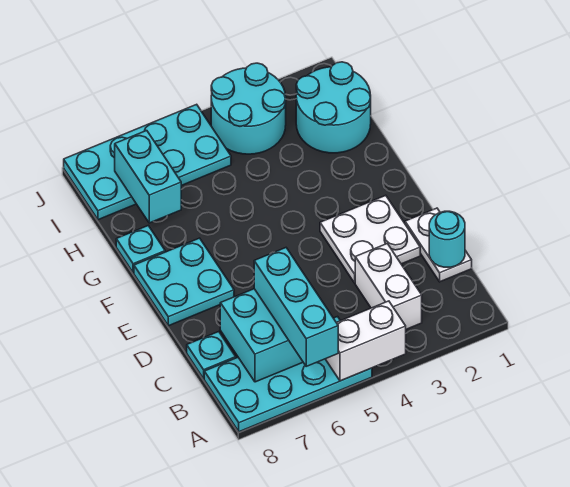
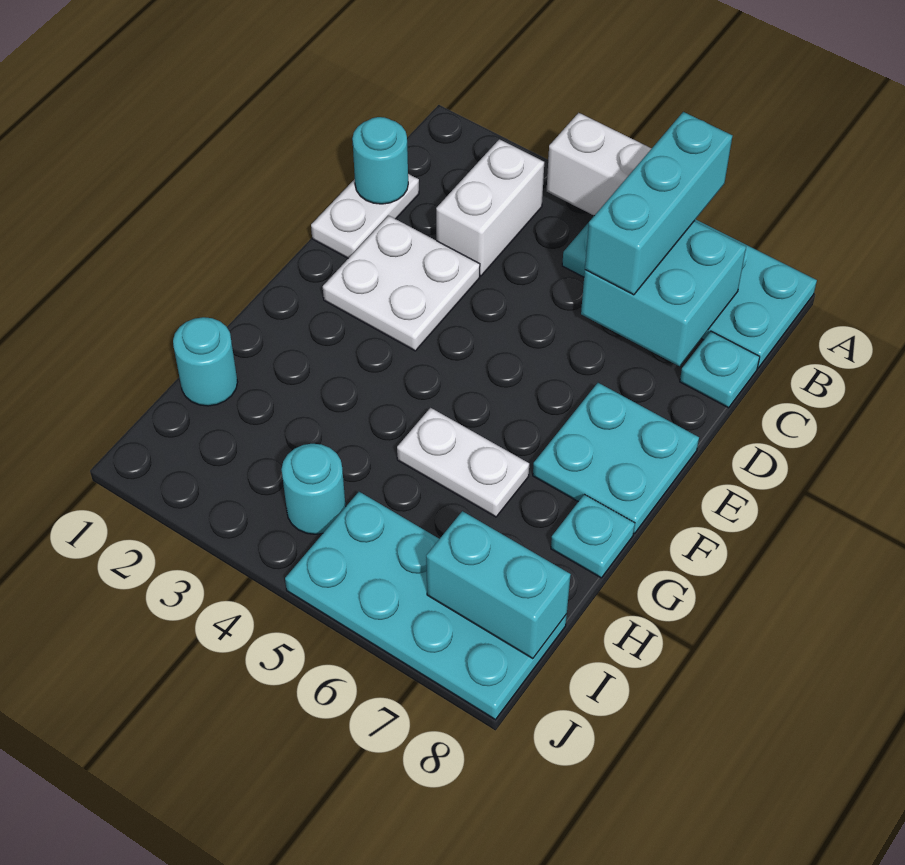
none -> white plate G5:G6 level 1
cyan round brick H1:I2 level 1 -> cyan round brick H1 level 1
cyan brick H7:I7 level 2 -> cyan brick I7:I8 level 2
cyan round brick I3:J4 level 1 -> cyan round brick I4 level 1

